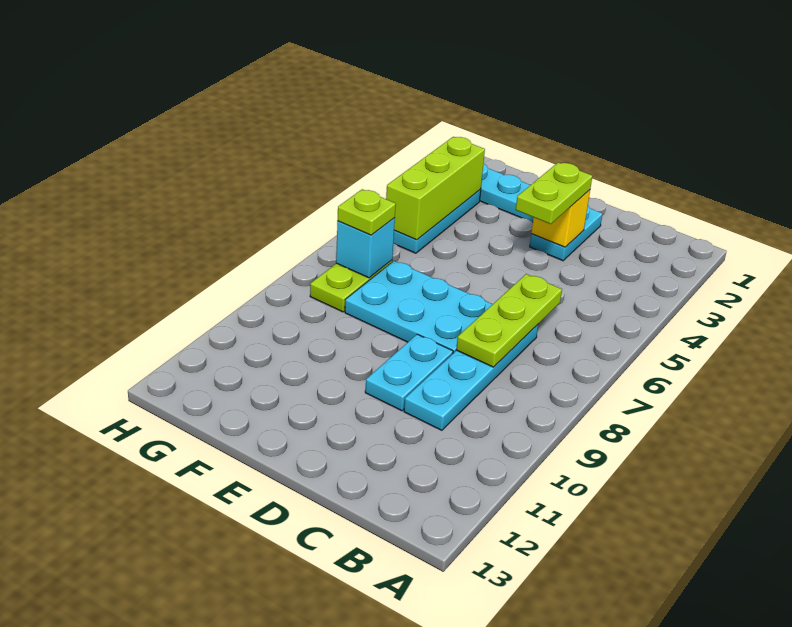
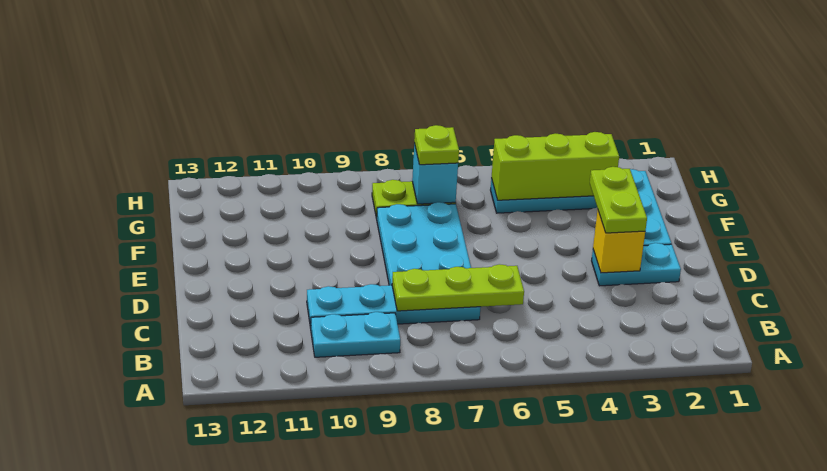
lime plate D3:D4 level 3 -> lime plate D3:E3 level 3
cyan plate D9:D10 level 1 -> cyan plate B9:B10 level 1

